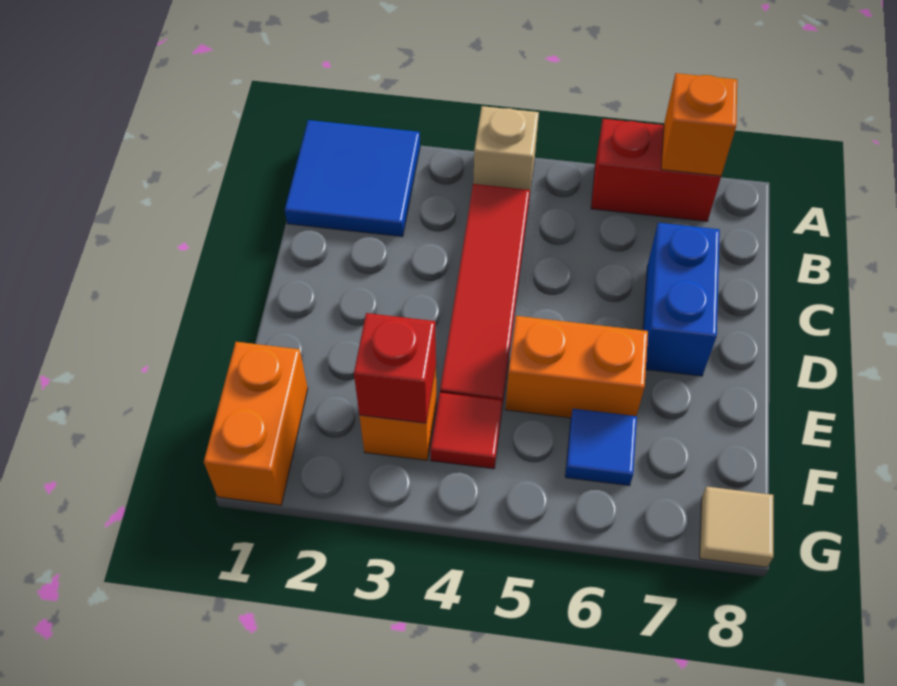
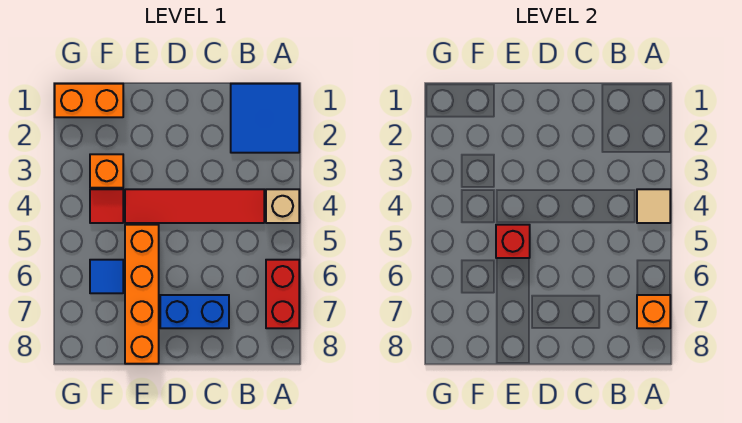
orange brick E5:E6 level 1 -> orange brick E5:E8 level 1
red brick F3 level 2 -> red brick E5 level 2
tan tile G8 level 1 -> tan tile A4 level 2

